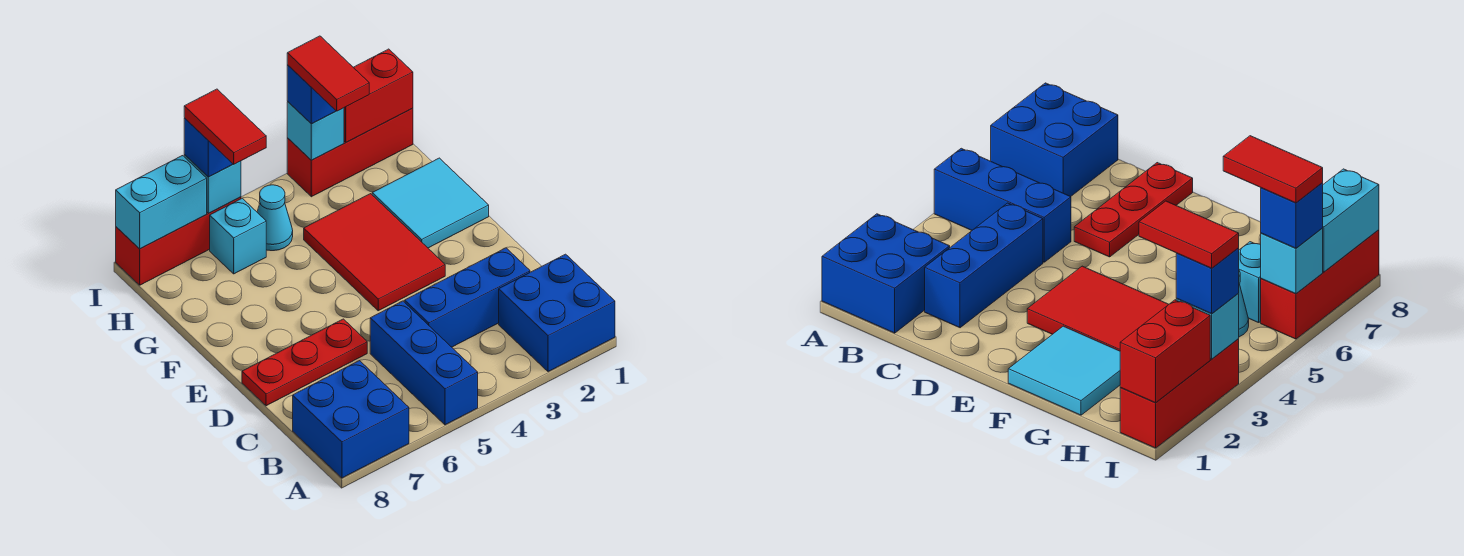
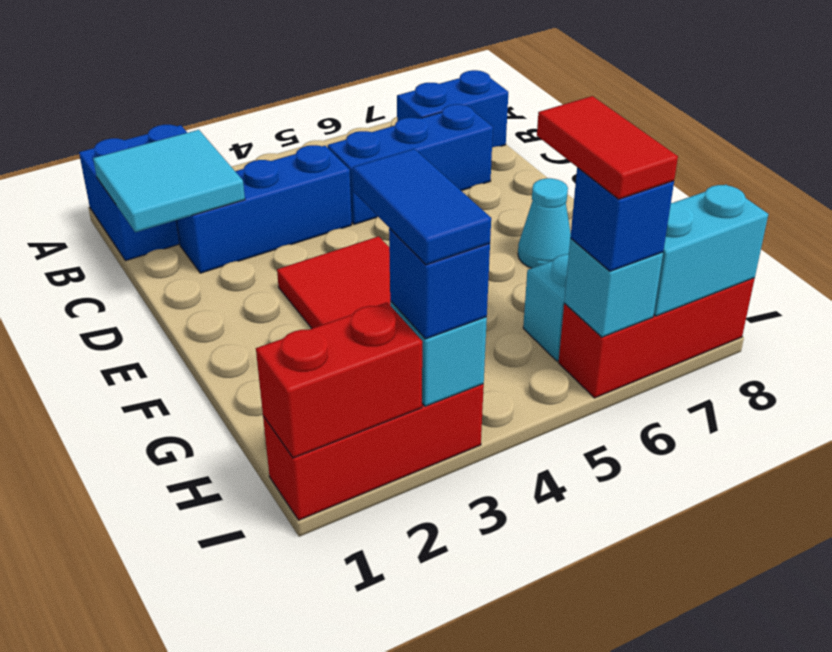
blue brick A5:C5 level 1 -> blue brick C5:C7 level 1
blue brick A7:B8 level 1 -> blue brick B7:B8 level 1
red plate D6:D8 level 1 -> none
cyan tile F1:G2 level 1 -> cyan tile B1:C2 level 2
red tile H3:I3 level 4 -> blue tile H3:I3 level 4
cyan cone H5 level 1 -> cyan cone F7 level 1

